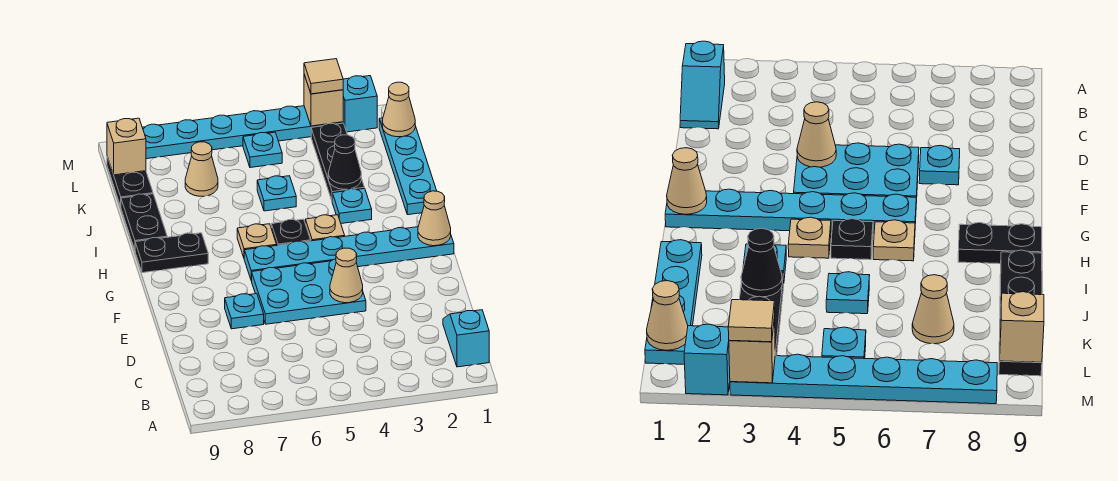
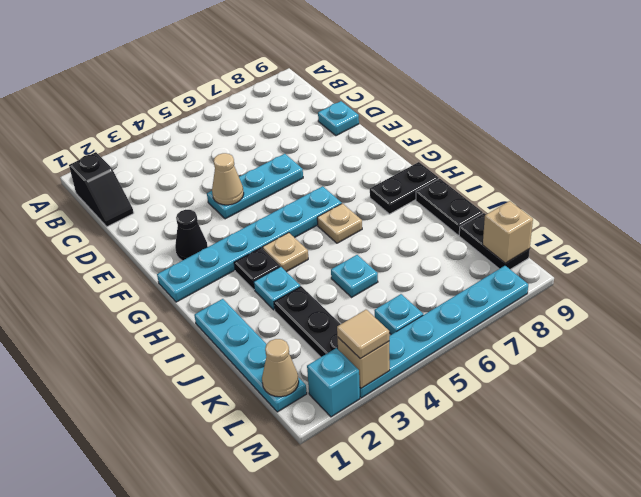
cyan slope B1:C1 level 1 top B -> black slope B1:C1 level 1 top B
cyan plate E4:F6 level 1 -> cyan plate E4:E6 level 1
cyan plate E7 level 1 -> cyan plate D9 level 1
tan cone G1 level 2 -> none
black plate H5 level 1 -> black plate H3 level 1
black cone J3 level 2 -> black cone F2 level 1
tan cone K7 level 1 -> none

